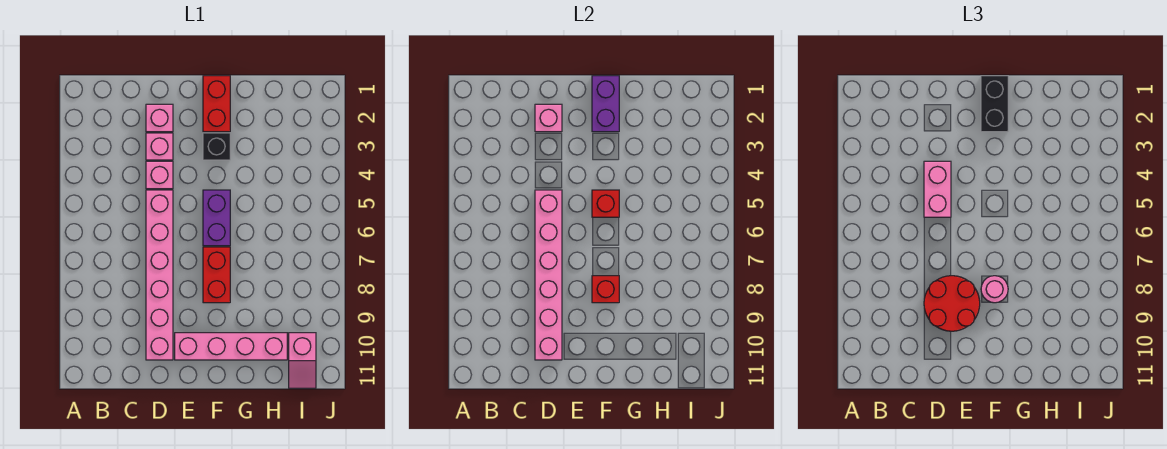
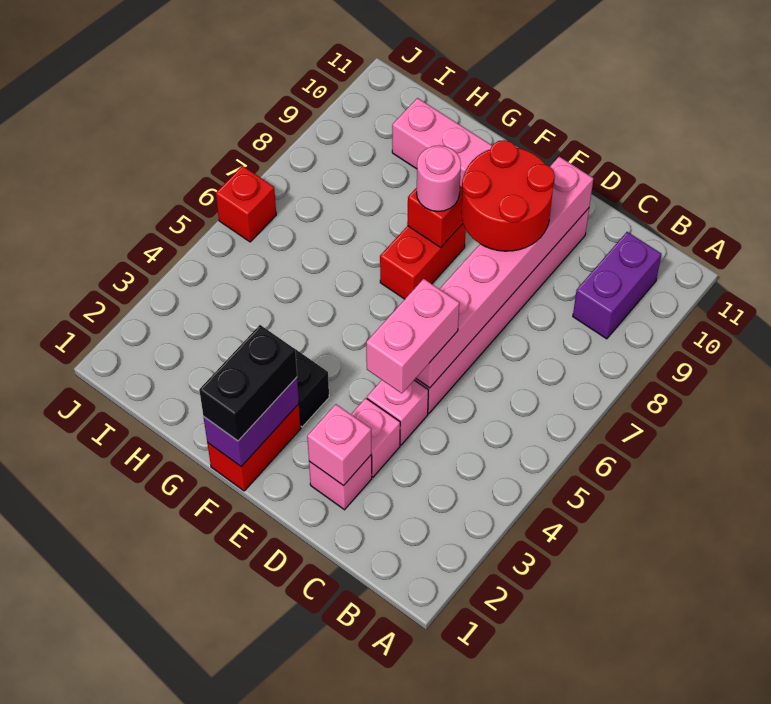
purple brick F5:F6 level 1 -> purple brick B9:B10 level 1
red brick F5 level 2 -> red brick J6 level 1
pink slope I10:I11 level 1 top 10 -> none

